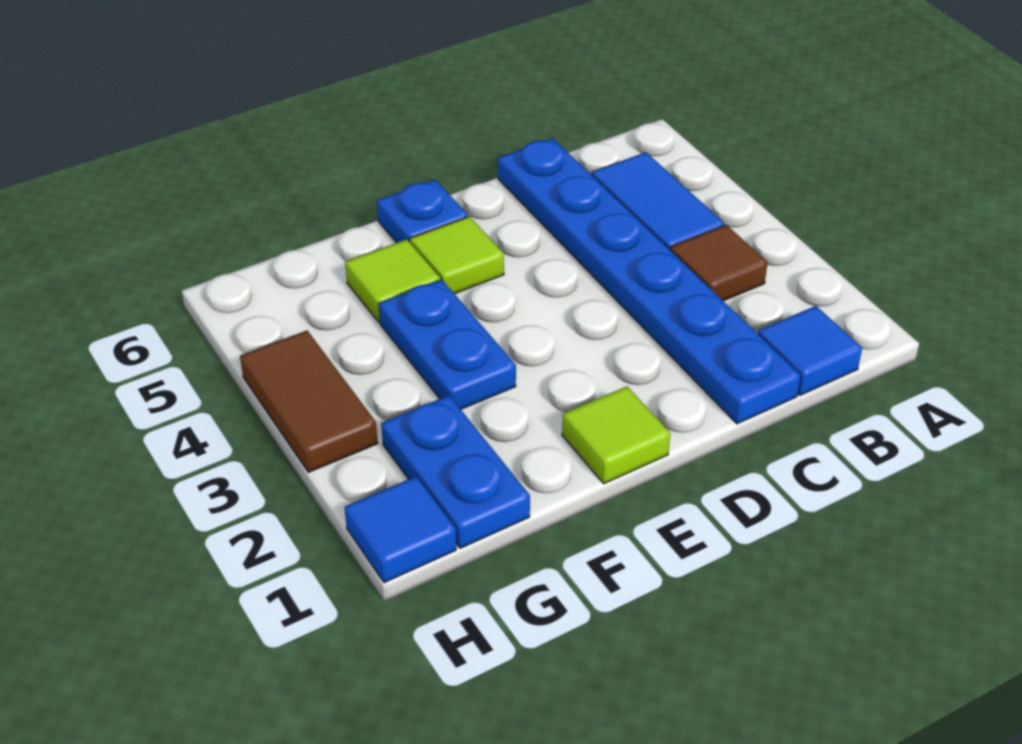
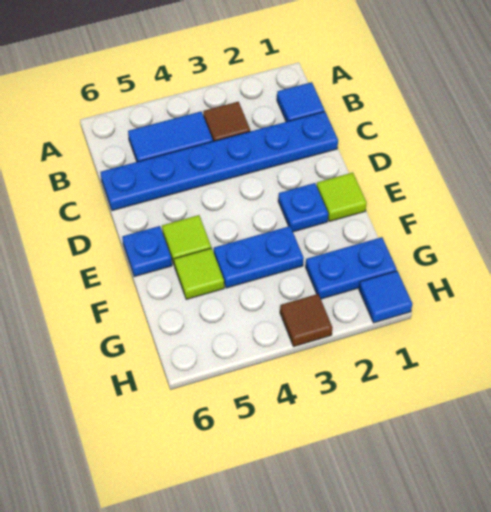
none -> blue plate E2 level 1
brown tile H3:H4 level 1 -> brown tile H3 level 1

